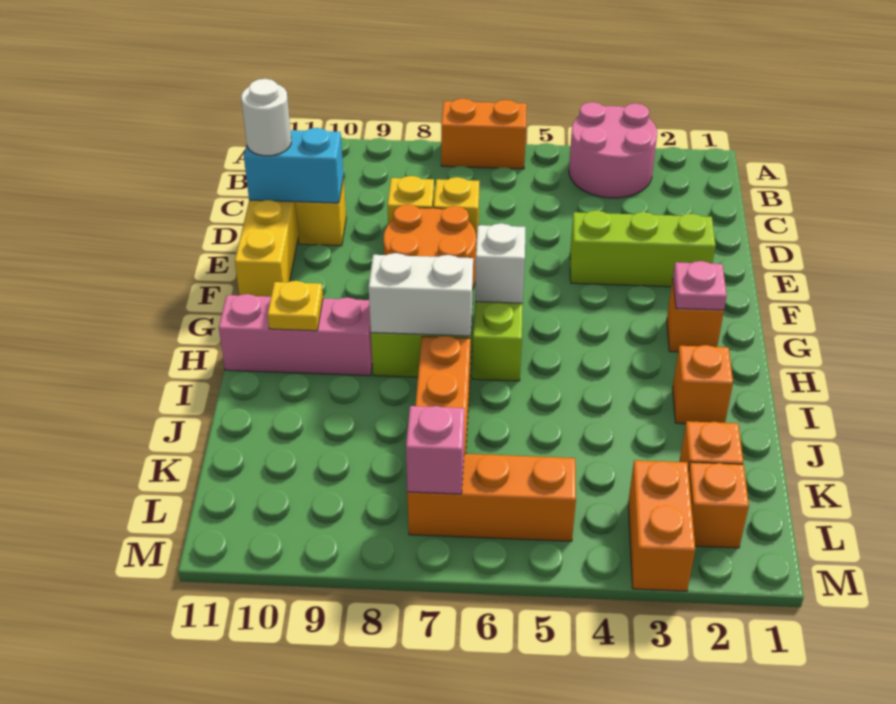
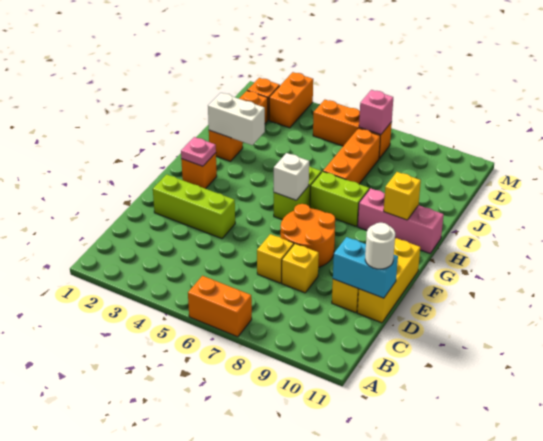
pink round brick A3:B4 level 1 -> none
white brick H7:H8 level 2 -> white brick I2:I3 level 2
yellow plate H10 level 2 -> yellow brick H10 level 2

